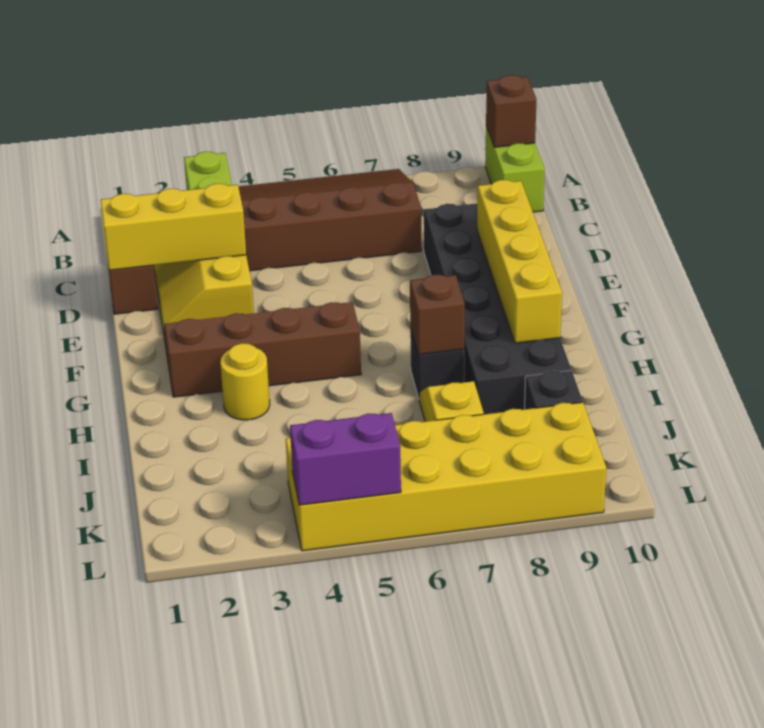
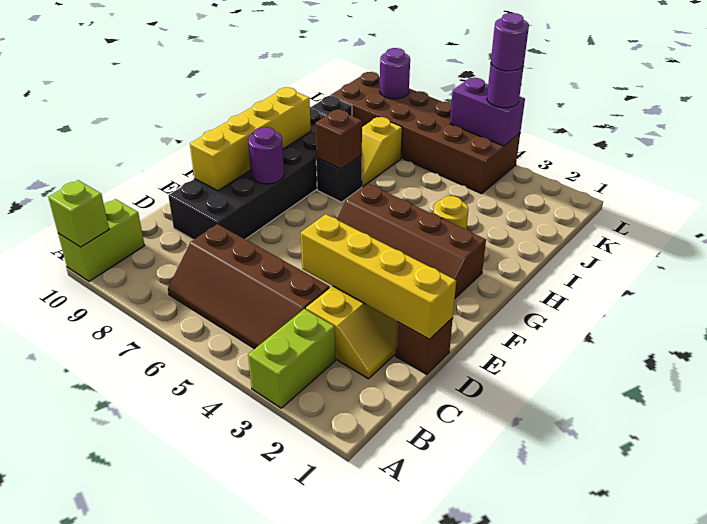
brown slope A4:C7 level 1 top C -> brown slope B4:C7 level 1 top C
brown brick A10 level 2 -> lime brick A10 level 2
yellow brick D1:D3 level 2 -> yellow brick D1:D4 level 2
none -> purple round brick F8 level 2
yellow brick K4:L9 level 1 -> brown brick K4:L9 level 1
none -> purple round brick L4 level 3
none -> purple round brick L4 level 4
none -> purple round brick L8 level 2

